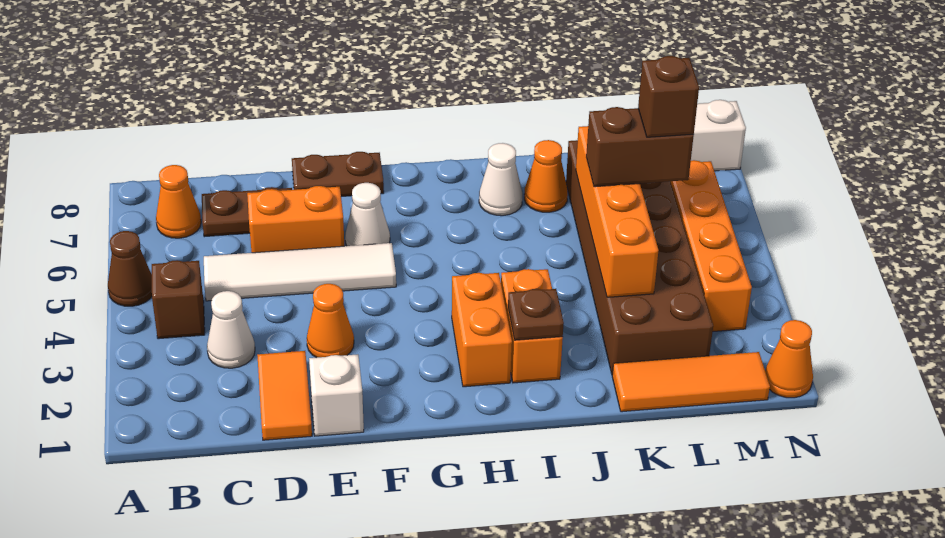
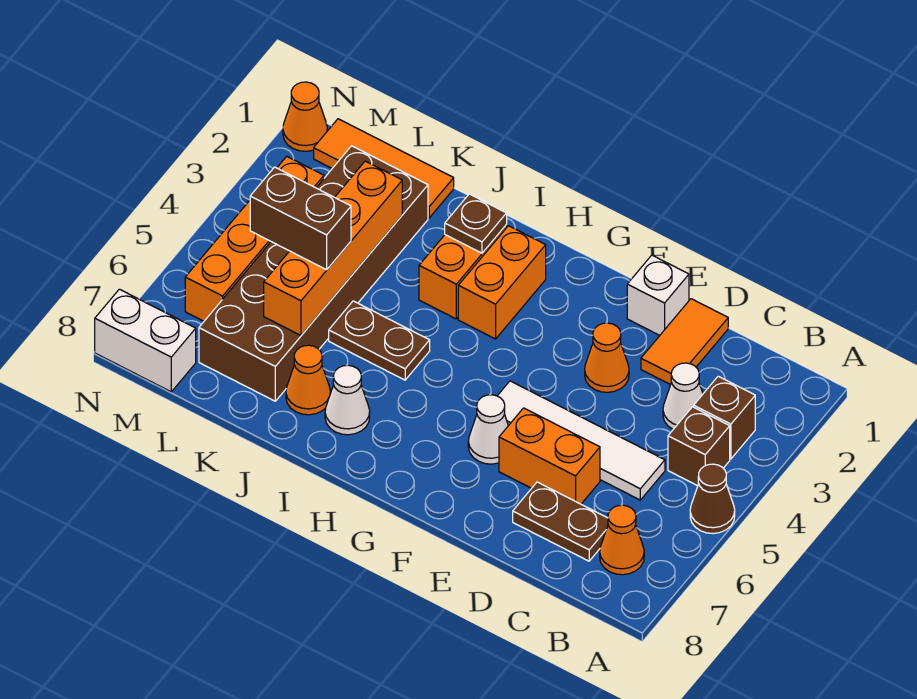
brown plate E8:F8 level 1 -> brown plate I5:J5 level 1
brown brick L5 level 4 -> brown brick B3 level 1

